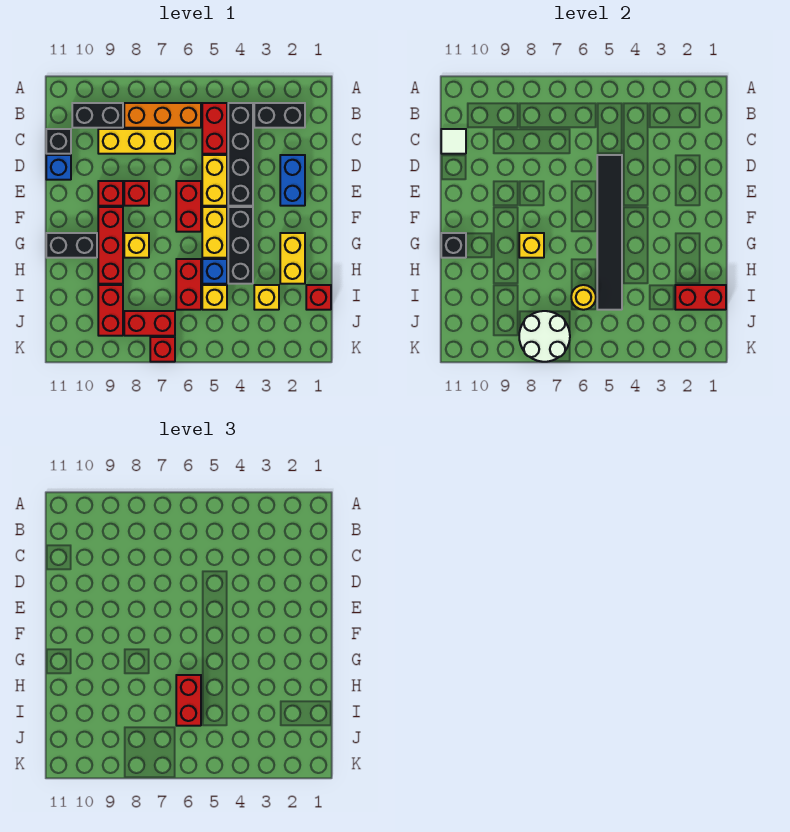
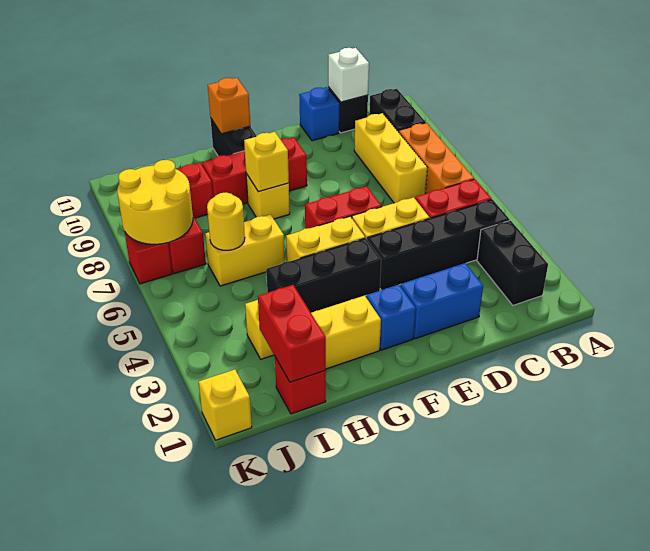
white tile C11 level 2 -> white brick C11 level 2
black tile D5:I5 level 2 -> none
red brick E8 level 1 -> none
red brick E9 level 1 -> none
black brick G11 level 2 -> orange brick G11 level 2
blue brick H5 level 1 -> blue brick F2 level 1
red brick H6:I6 level 1 -> yellow brick H6:I6 level 1
red brick H6:I6 level 3 -> none
yellow brick I5 level 1 -> yellow brick K1 level 1
white round brick J7:K8 level 2 -> yellow round brick J7:K8 level 2

